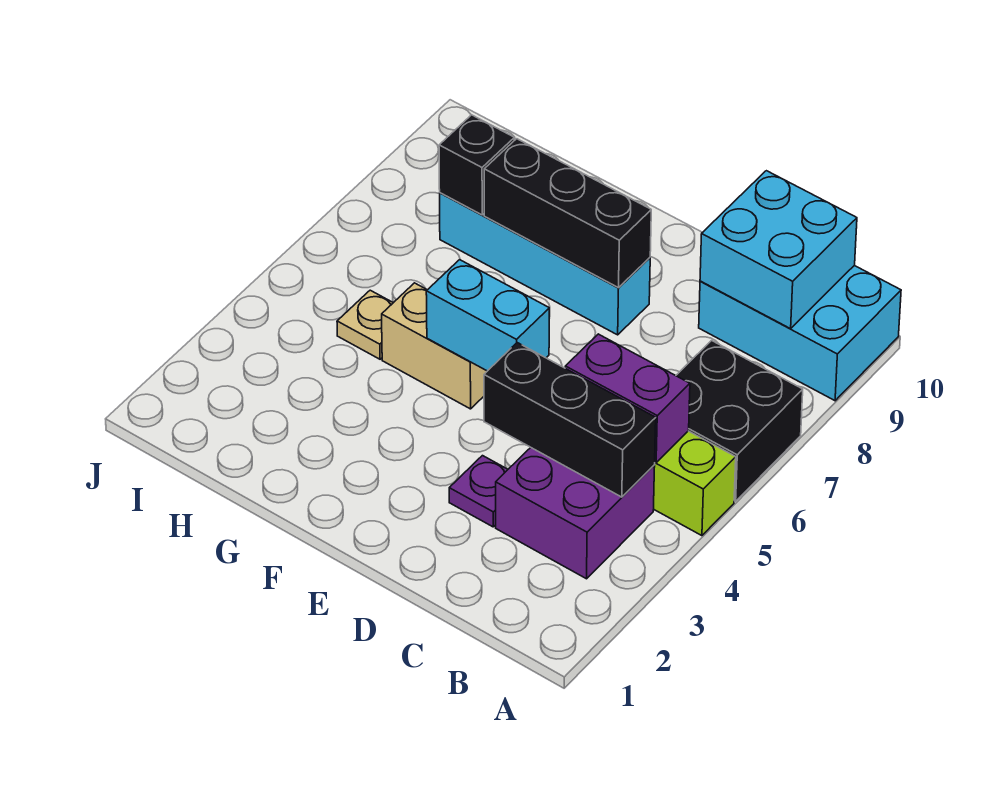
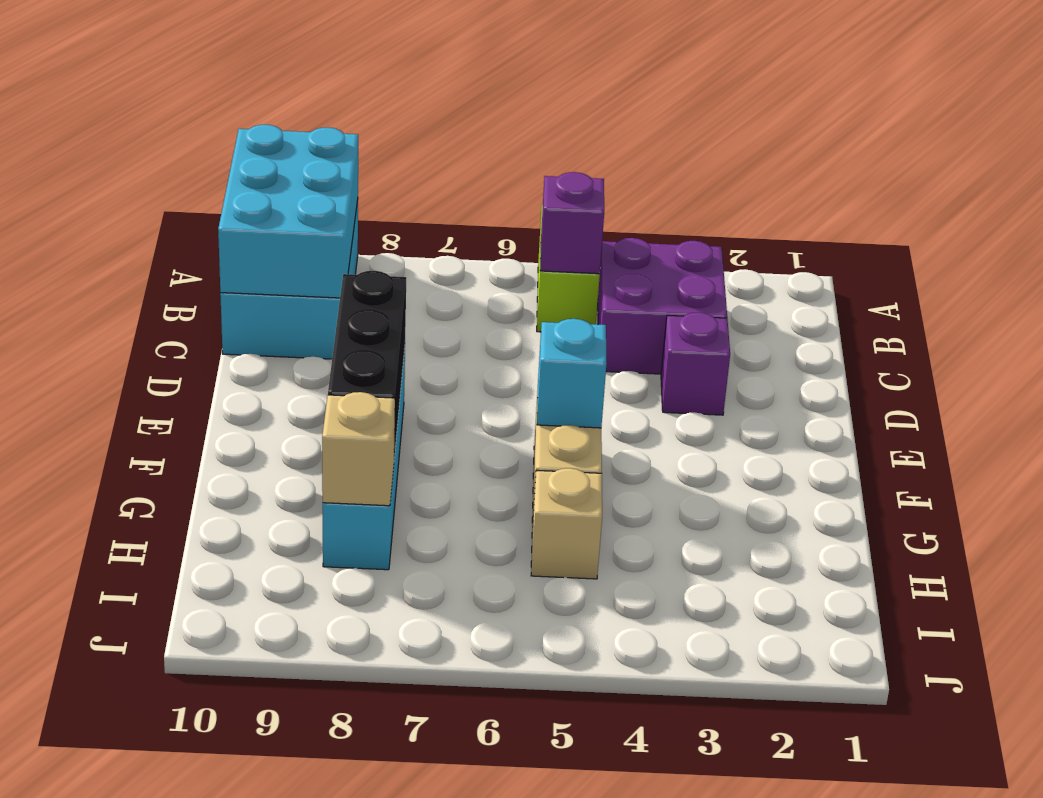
black brick A6:B7 level 1 -> none
black brick B4:D4 level 2 -> none
purple brick B5:C5 level 2 -> purple brick B5 level 2
cyan brick B9:C10 level 2 -> cyan brick A9:C10 level 2
purple plate D3 level 1 -> purple brick D3 level 1
cyan brick E5:F5 level 2 -> cyan brick F5 level 2
tan plate H5 level 1 -> tan brick H5 level 1
black brick H8 level 2 -> tan brick H8 level 2

